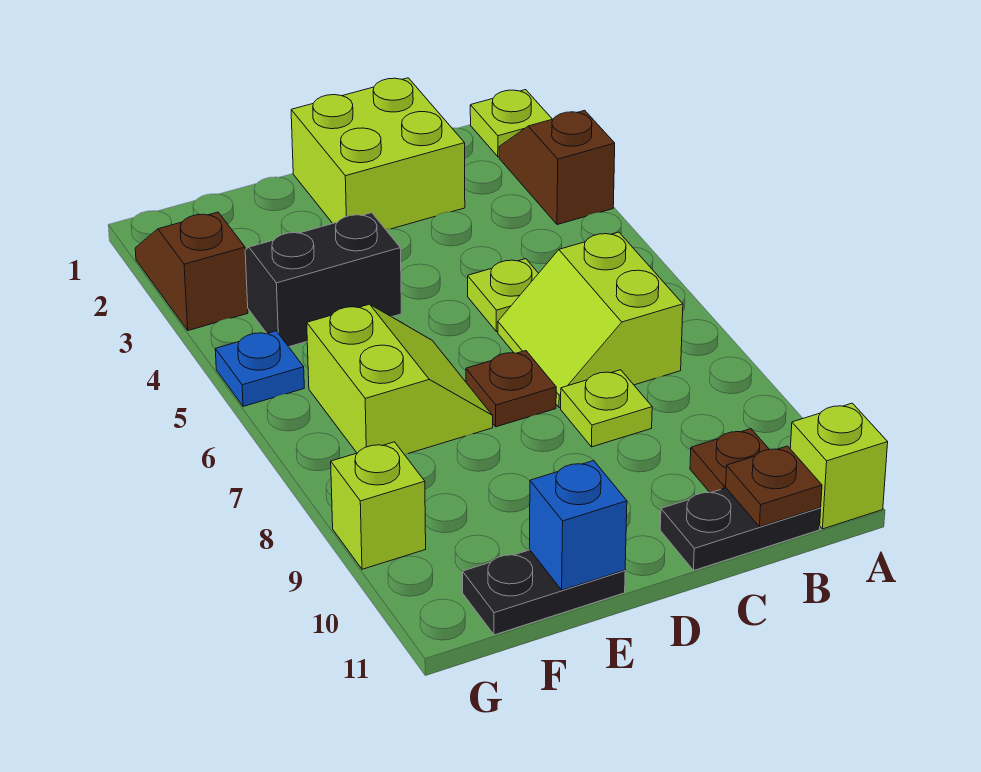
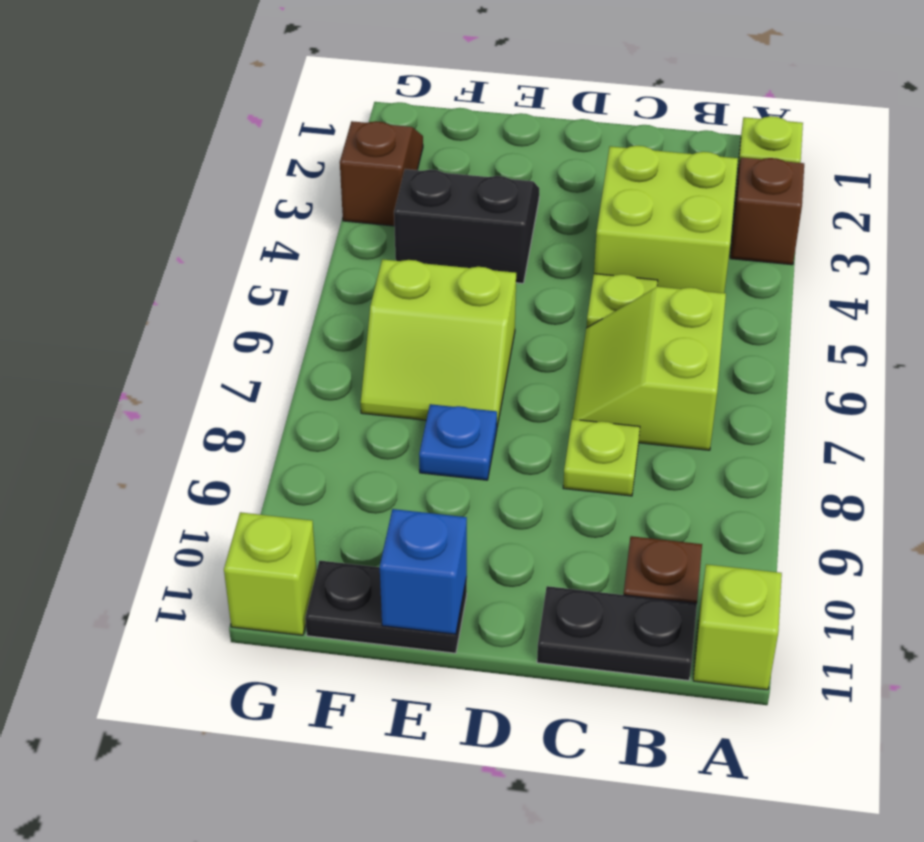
brown plate B11 level 2 -> none
lime brick C1:D2 level 1 -> lime brick B3:C4 level 1
brown plate D7 level 1 -> none
lime slope E6:F7 level 1 top F -> lime slope E6:F7 level 1 top 6
blue plate G5 level 1 -> blue plate E8 level 1
lime brick G9 level 1 -> lime brick G11 level 1

